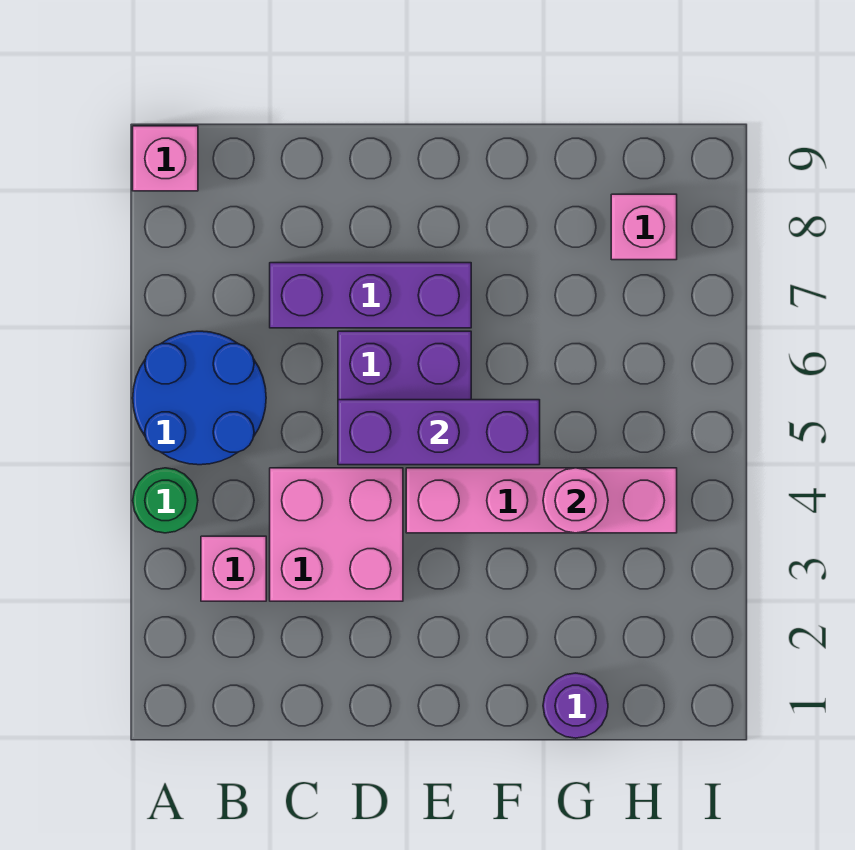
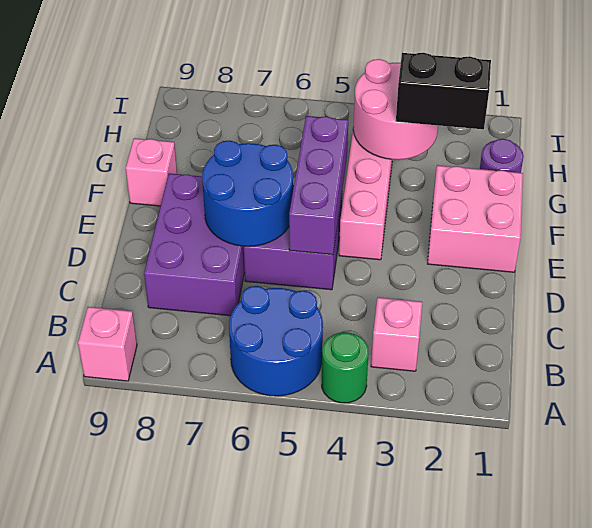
pink brick C3:D4 level 1 -> pink brick E1:F2 level 1
purple brick C7:E7 level 1 -> purple brick C7:E8 level 1
none -> blue round brick D6:E7 level 2
none -> black brick G2:G3 level 3
pink round brick G4 level 2 -> pink round brick G3:H4 level 2
pink brick H8 level 1 -> pink brick F9 level 1

